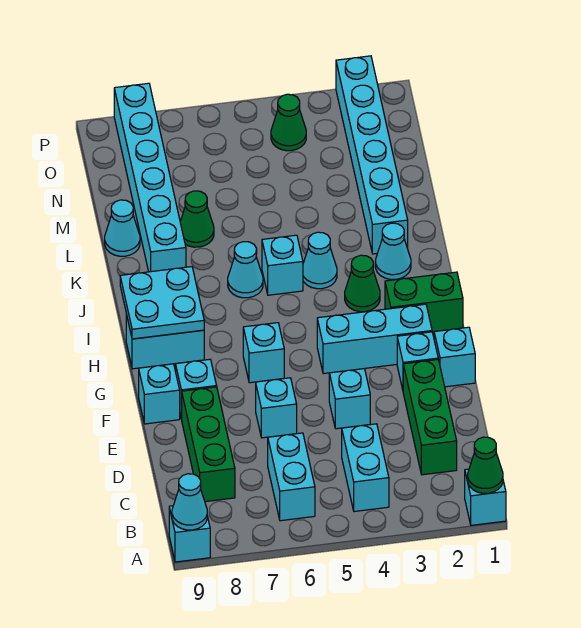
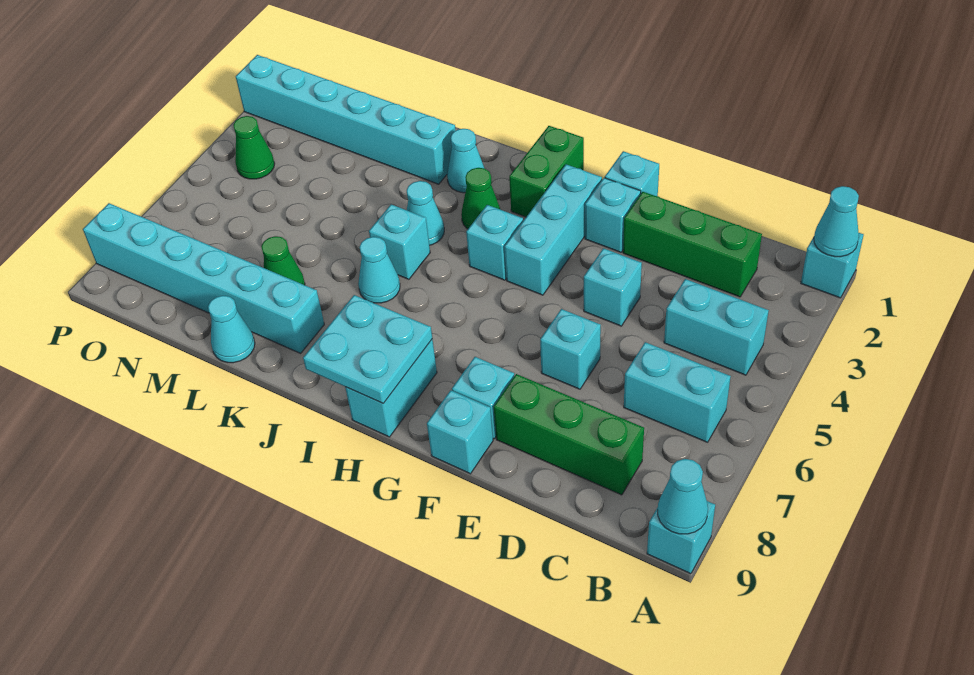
green cone A1 level 2 -> cyan cone A1 level 2
cyan brick G6 level 1 -> cyan brick H4 level 1

